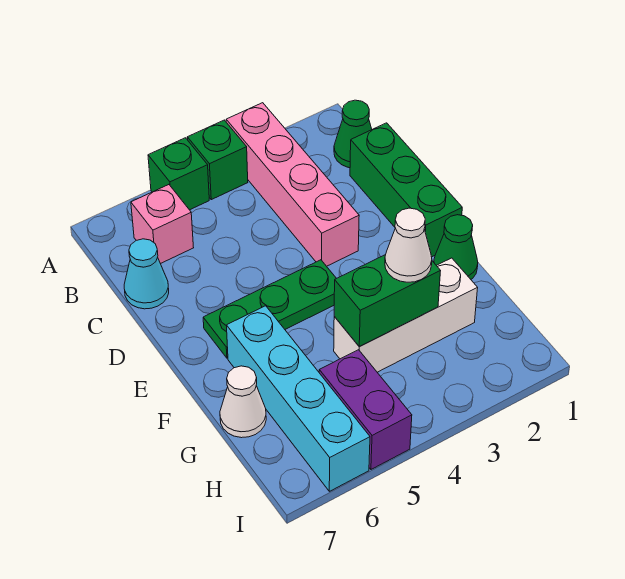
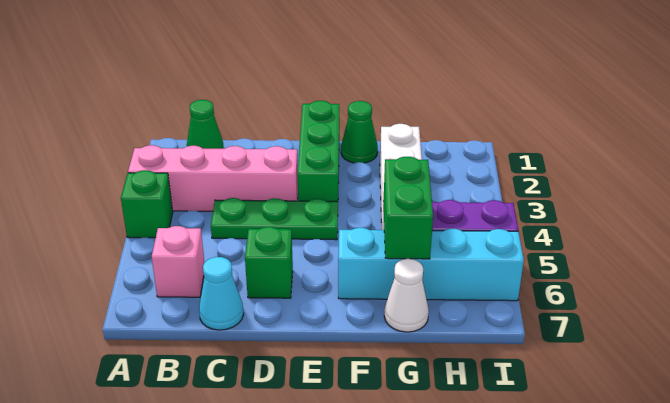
green brick A5 level 1 -> green brick D6 level 1
green brick C1:E1 level 1 -> green brick E1:E3 level 1
green plate E4:E6 level 1 -> green plate C4:E4 level 1
green brick G3:G4 level 2 -> green brick G5:G6 level 2
white cone G3 level 3 -> none

